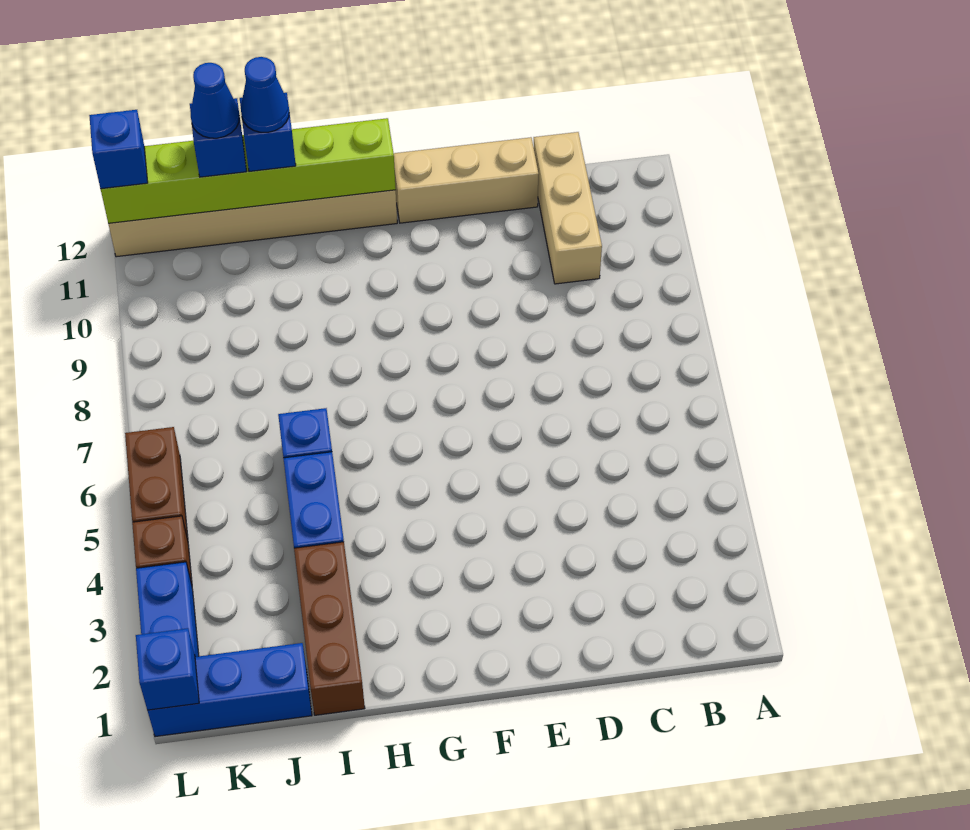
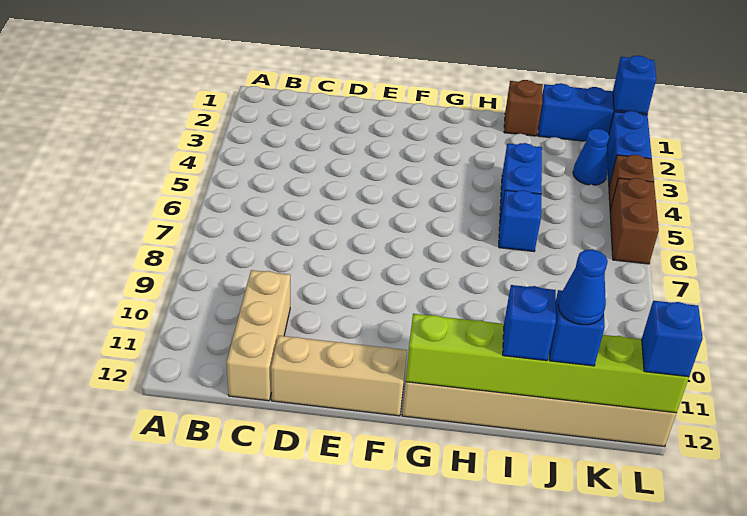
brown brick I1:I3 level 1 -> brown brick I1 level 1
blue cone I12 level 4 -> blue cone K3 level 1

